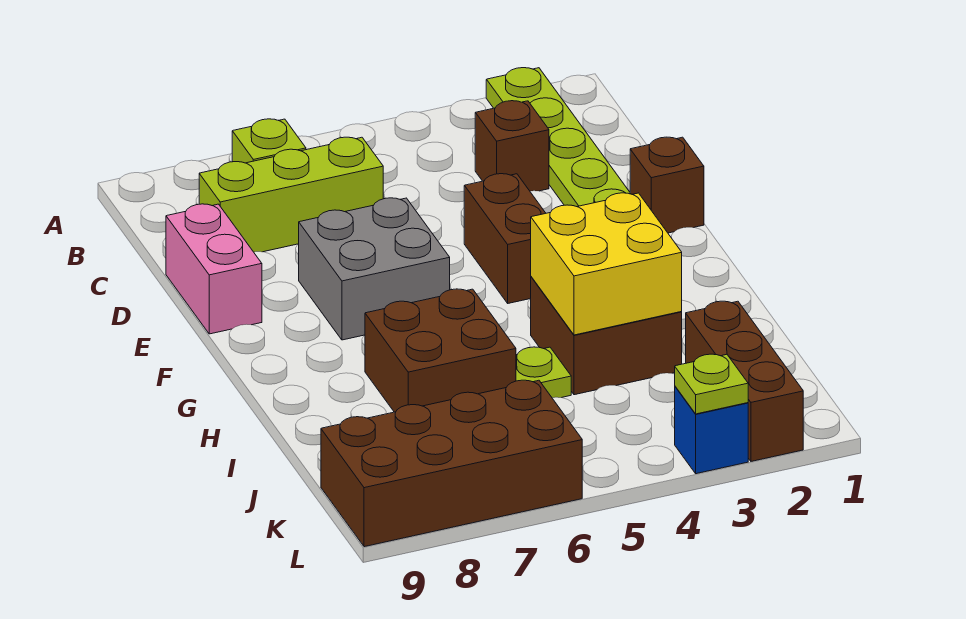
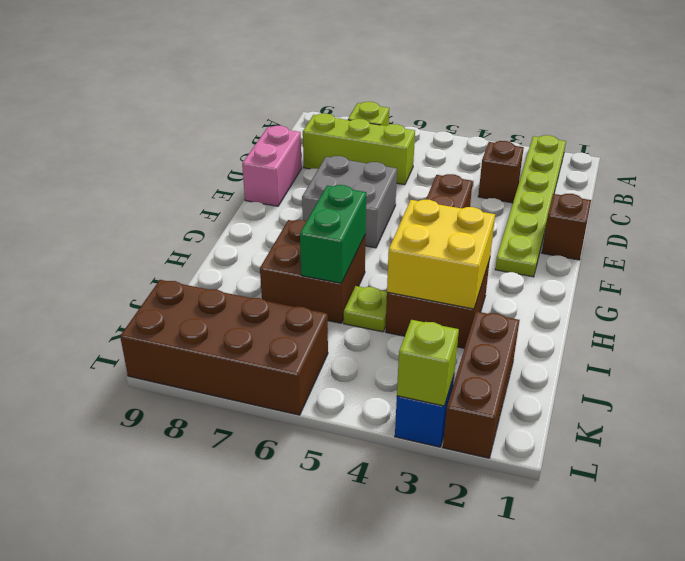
none -> green brick H6:I6 level 2
lime plate L3 level 2 -> lime brick L3 level 2

